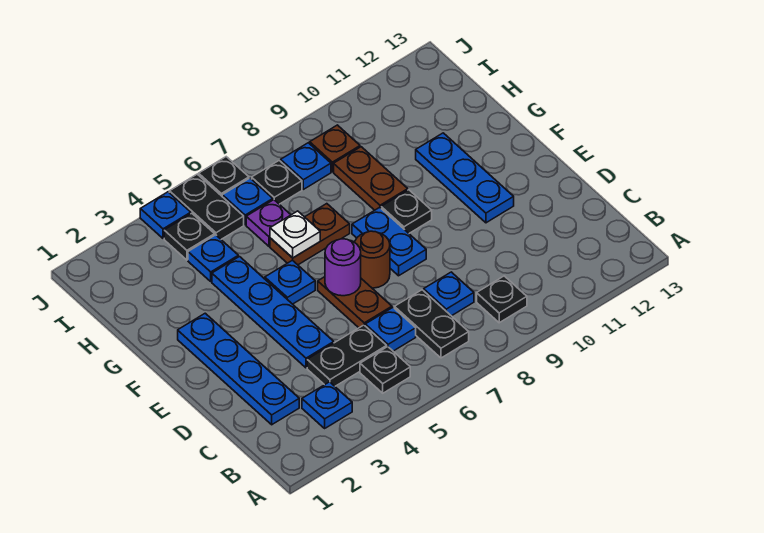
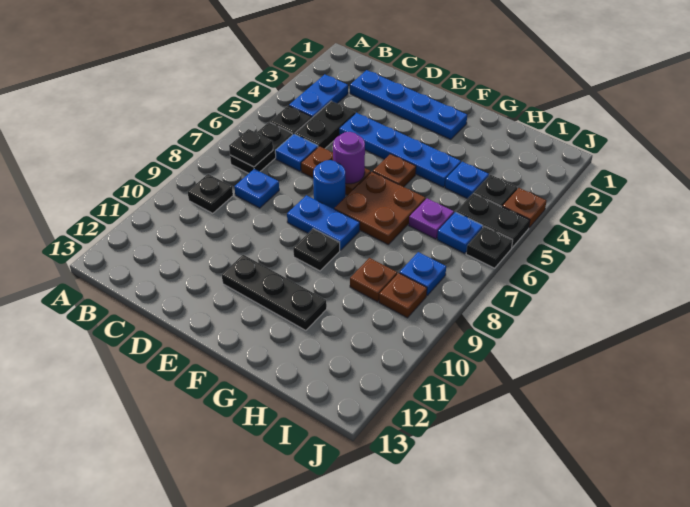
blue plate B3 level 1 -> blue plate B3:B4 level 1
black plate B7:C7 level 1 -> black plate B6:B7 level 1
brown round brick E7 level 1 -> blue round brick E7 level 1
blue plate E11:G11 level 1 -> black plate E11:G11 level 1
blue plate F5 level 1 -> brown plate F5 level 1
brown plate G6:G7 level 1 -> brown plate F6:G7 level 1
white plate G6 level 2 -> none
brown plate G9:H9 level 1 -> brown plate H9 level 1
black plate I7 level 1 -> black plate B7 level 2
blue plate J4 level 1 -> brown plate J4 level 1

